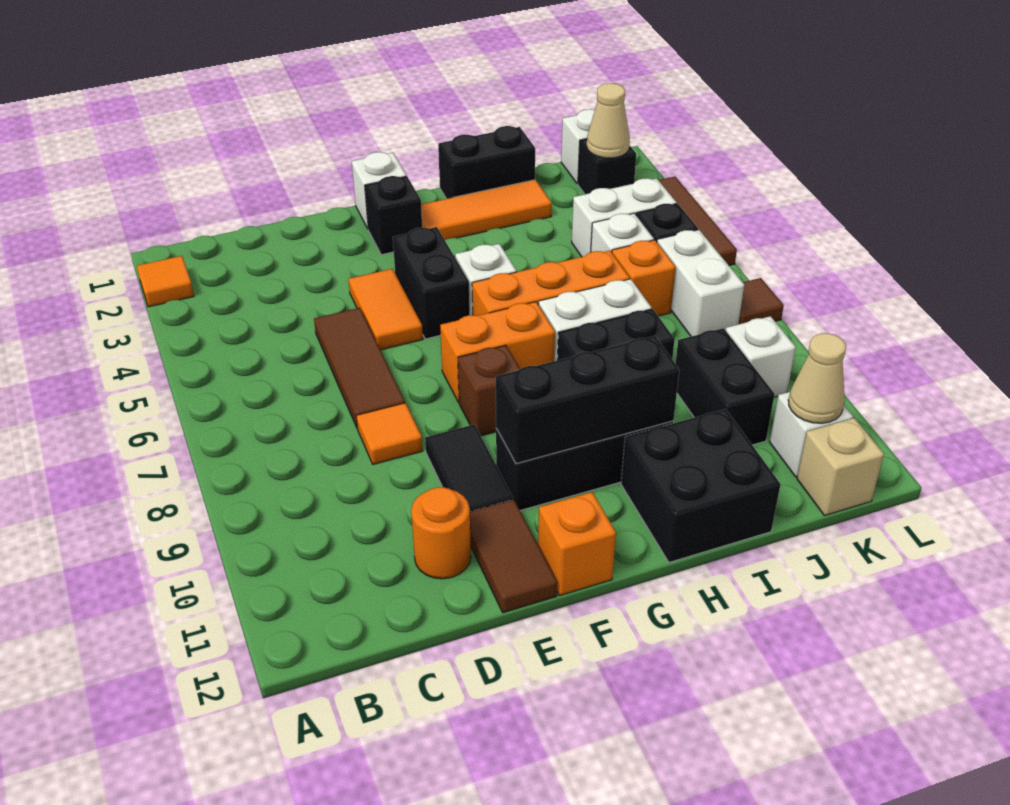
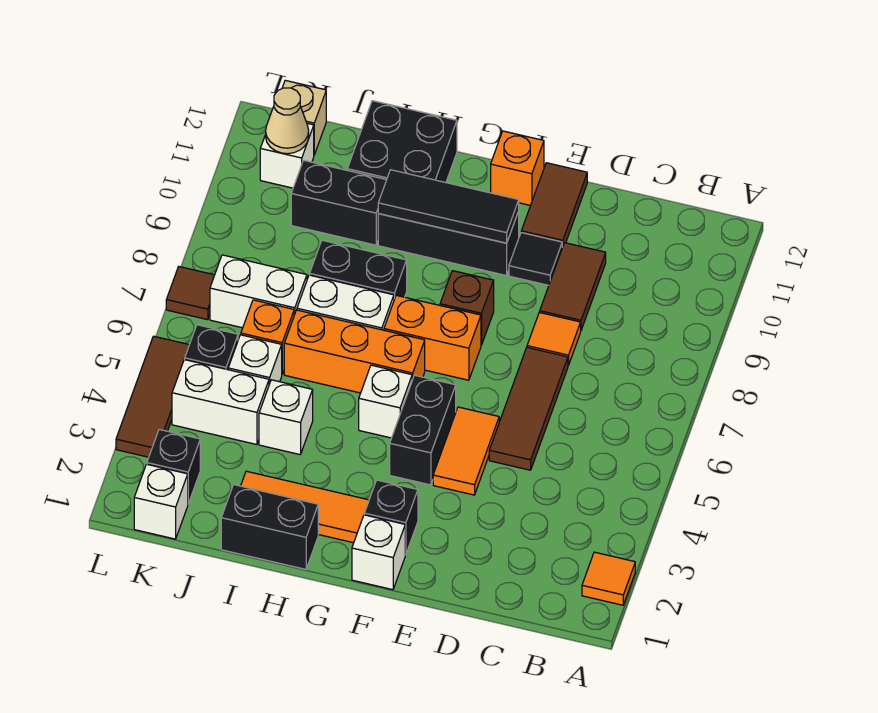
none -> brown tile D9:D10 level 1
orange round brick D11 level 1 -> none
black tile E9:E10 level 1 -> black tile E10 level 1
black brick F10:H10 level 2 -> black tile F10:H10 level 2
black brick J9:J10 level 1 -> black brick I10:J10 level 1
tan cone K2 level 2 -> none
white brick K6:K7 level 1 -> white brick J7:K7 level 1
white brick K9 level 1 -> white brick I4 level 1

